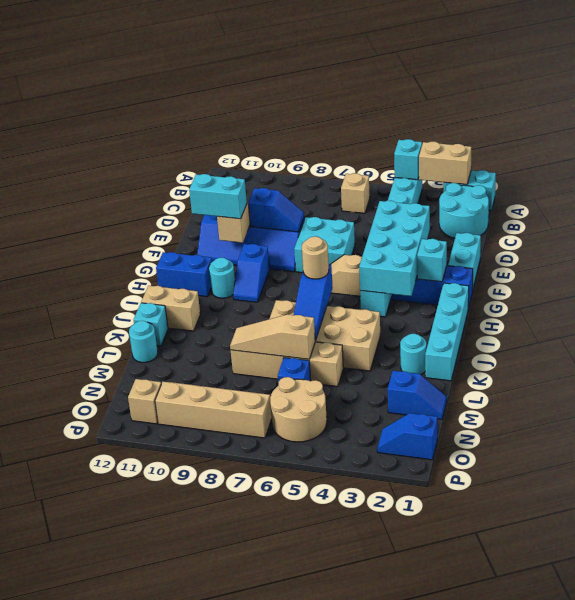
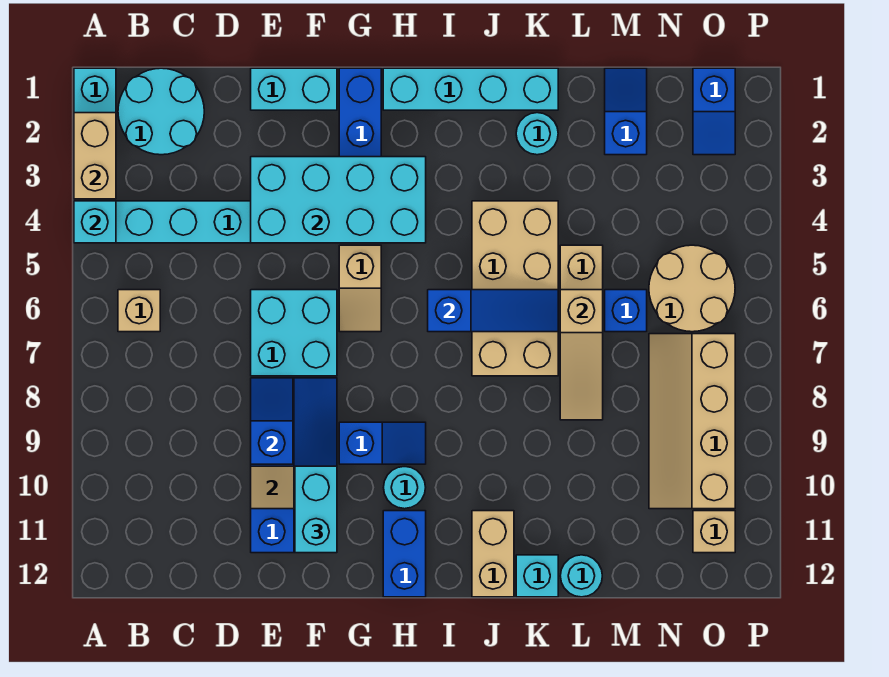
cyan brick G2 level 2 -> none
tan round brick I6 level 3 -> none

